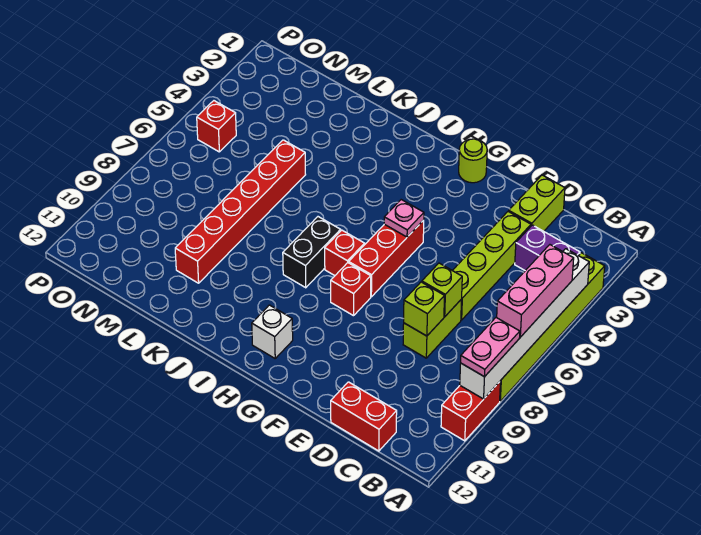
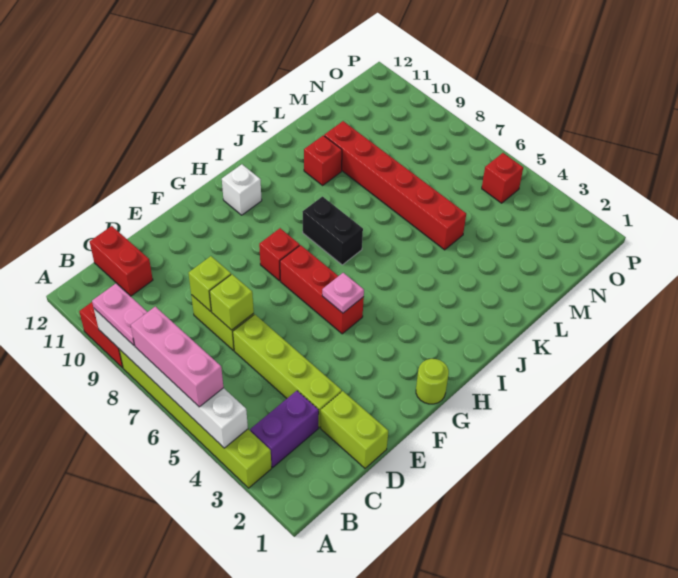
red brick C12:D12 level 1 -> red brick C11:C12 level 1
red brick H7 level 1 -> red brick K10 level 1

